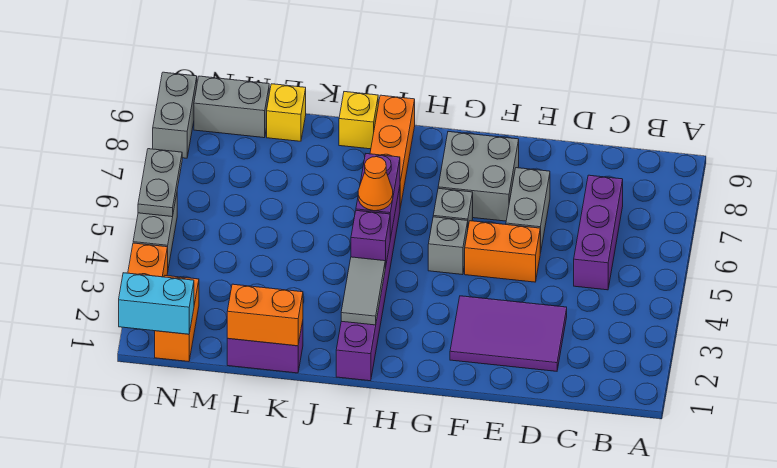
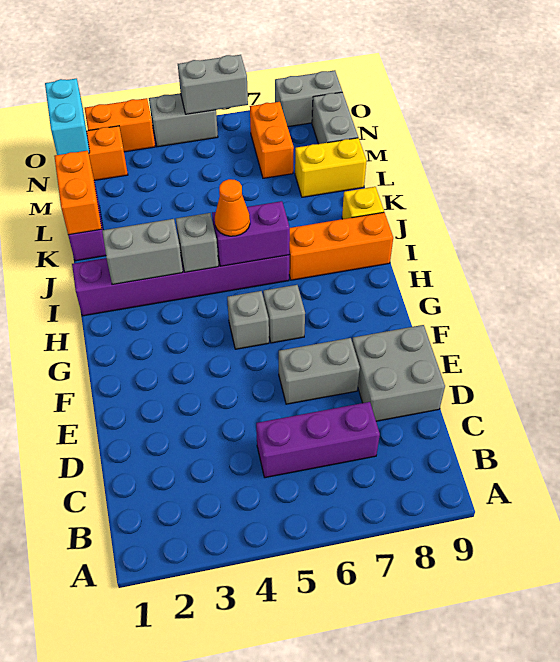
purple tile D2:F3 level 1 -> none
orange brick E5:F5 level 1 -> orange brick M7:N7 level 1
grey brick F7:G8 level 1 -> grey brick D8:E9 level 1
grey tile I2:I3 level 2 -> grey brick I2:I3 level 2
purple brick I4 level 2 -> grey brick I4 level 2
yellow brick L9 level 1 -> yellow brick L8:L9 level 1
grey plate O5:O6 level 2 -> grey brick O5:O6 level 2

